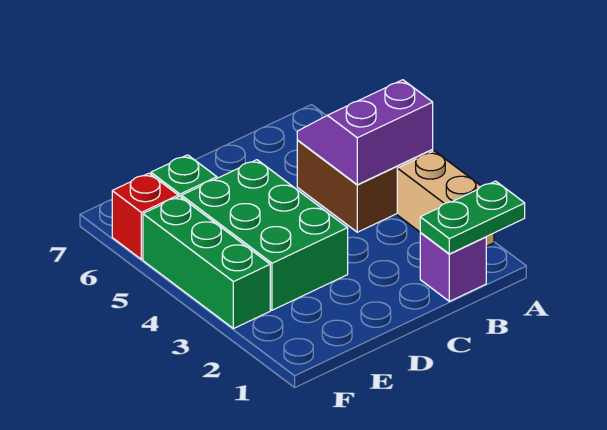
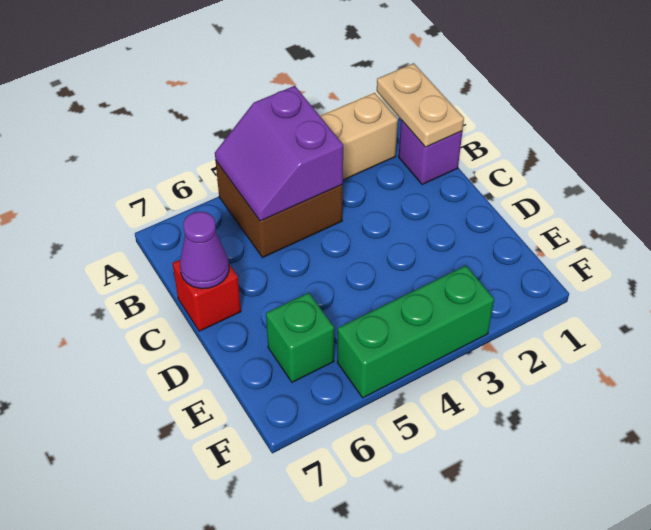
green plate A1:B1 level 2 -> tan plate A1:B1 level 2
none -> purple cone C7 level 2
green brick D3:E5 level 1 -> none
red brick F6 level 1 -> red brick C7 level 1

